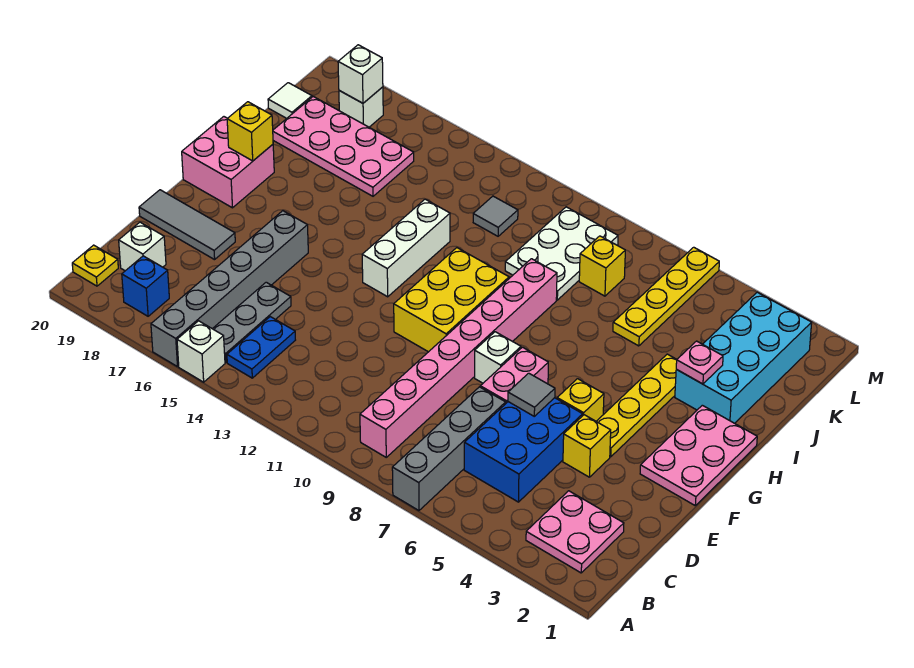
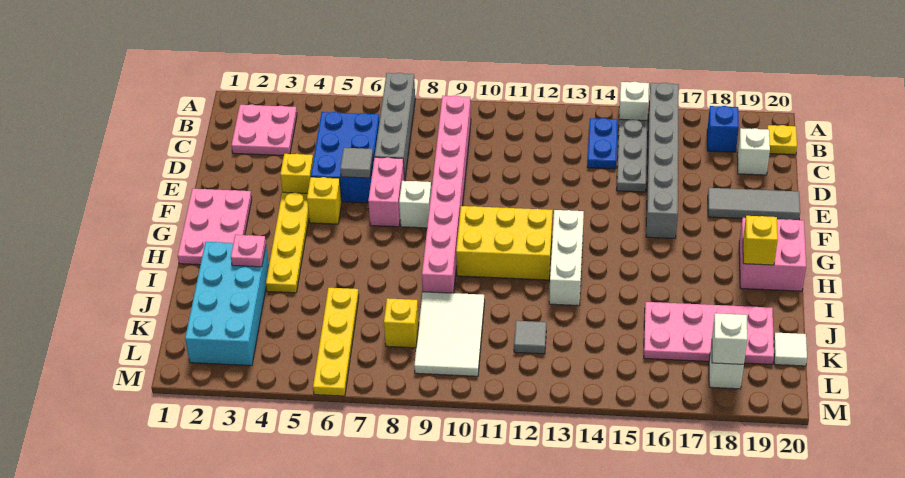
yellow brick F10:H11 level 1 -> yellow brick G10:H12 level 1
white plate J9:L10 level 1 -> white tile J9:L10 level 1

